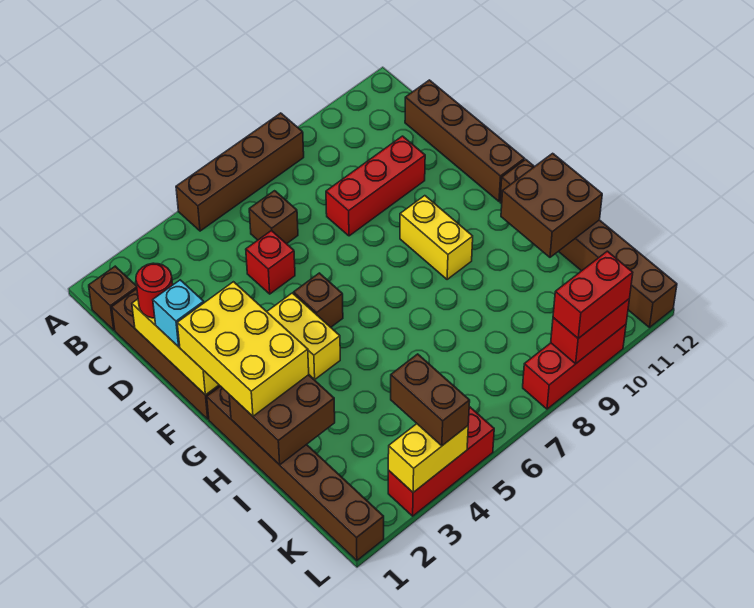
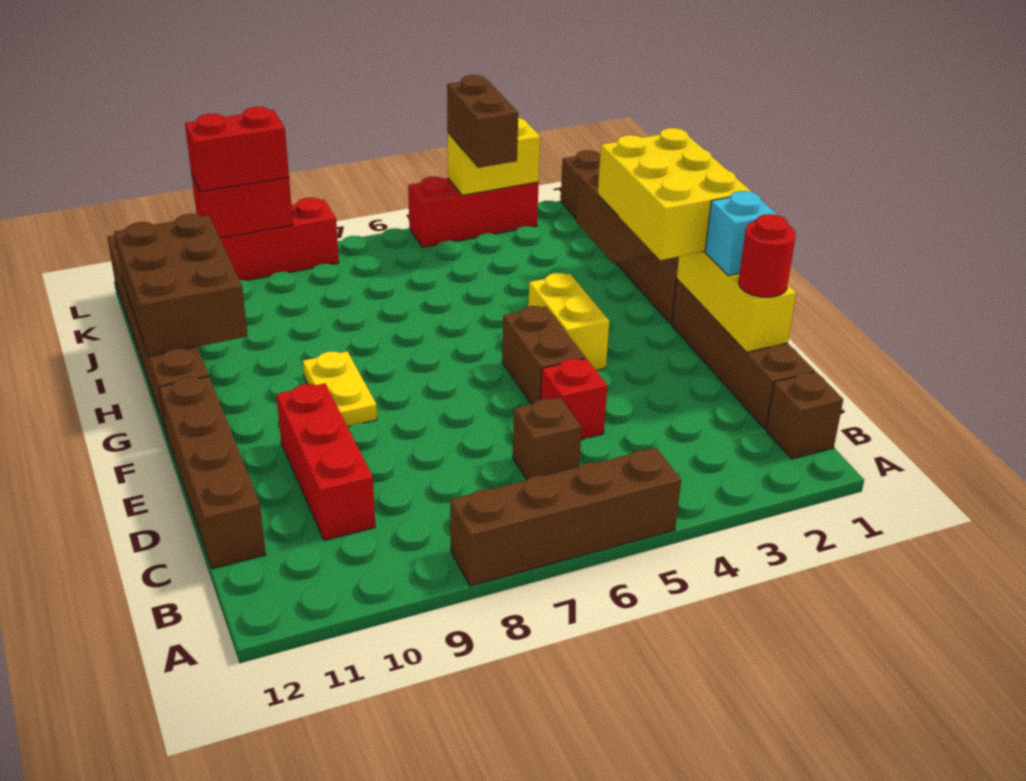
red brick D8:D10 level 1 -> red brick C10:E10 level 1
brown brick F5 level 1 -> brown brick E5:F5 level 1
yellow brick F9:G9 level 1 -> yellow plate F9:G9 level 1
brown brick H11:I12 level 2 -> brown brick H11:J12 level 2

